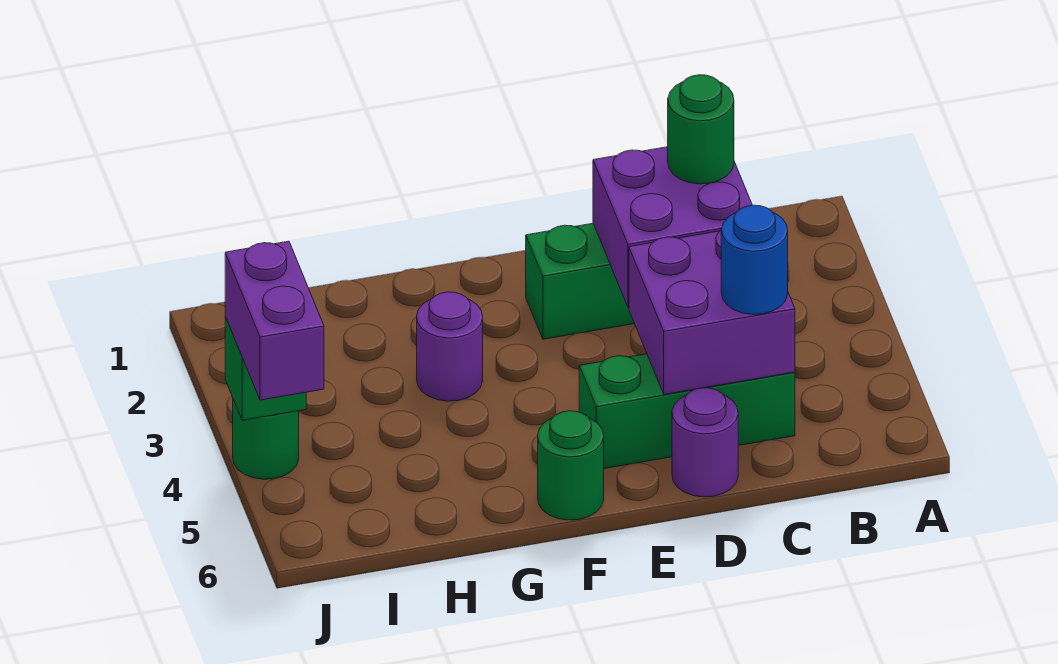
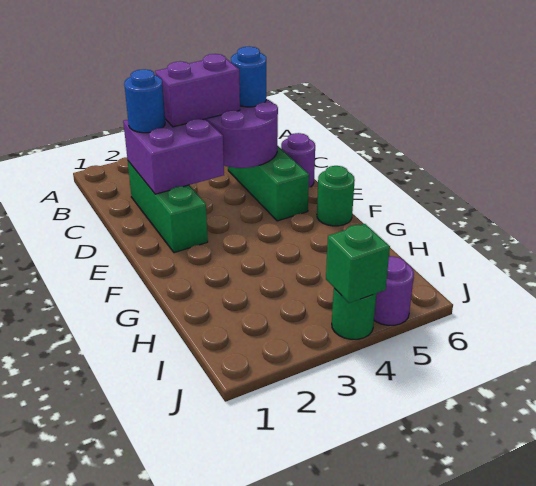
green round brick C2 level 3 -> blue round brick C2 level 3
purple brick C4:D5 level 2 -> purple round brick C4:D5 level 2
purple round brick G3 level 1 -> purple round brick J5 level 1
purple brick J4:J5 level 3 -> purple brick C3:C4 level 3

